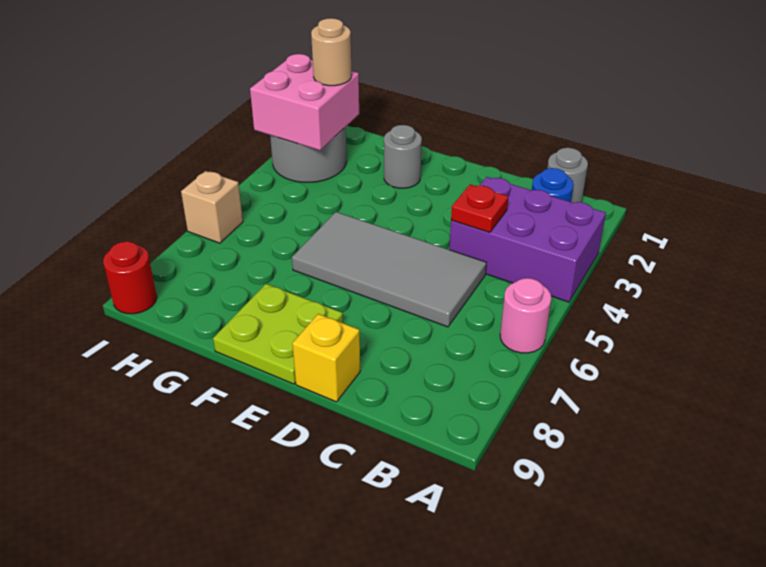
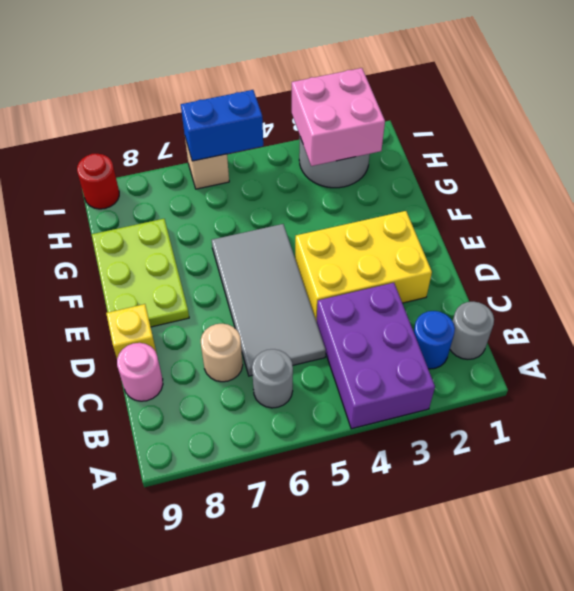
pink round brick A6 level 1 -> pink round brick C9 level 1
red plate C4 level 2 -> none
none -> yellow brick D2:E4 level 1
lime plate E8:F9 level 1 -> lime plate E8:G9 level 1
grey round brick F2 level 1 -> grey round brick B6 level 1
tan round brick H2 level 3 -> tan round brick C7 level 1
none -> blue brick I5:I6 level 2

